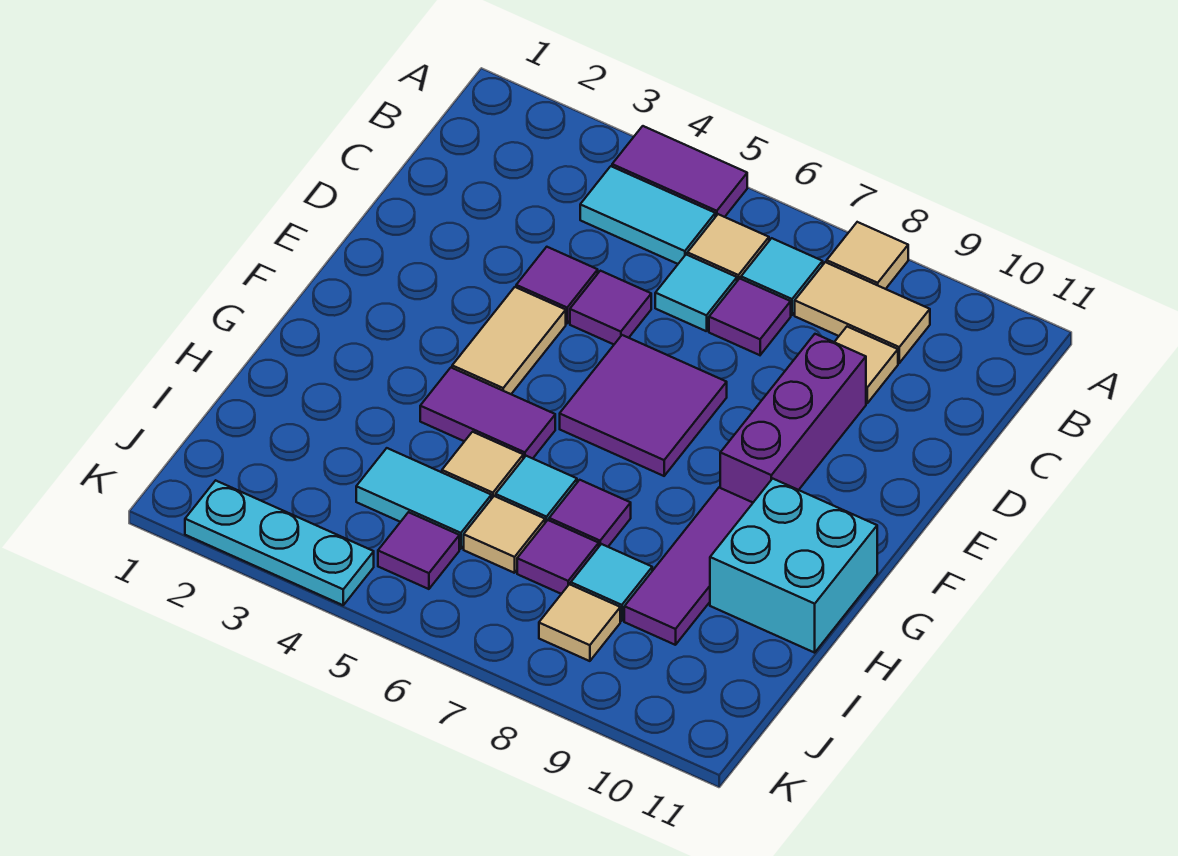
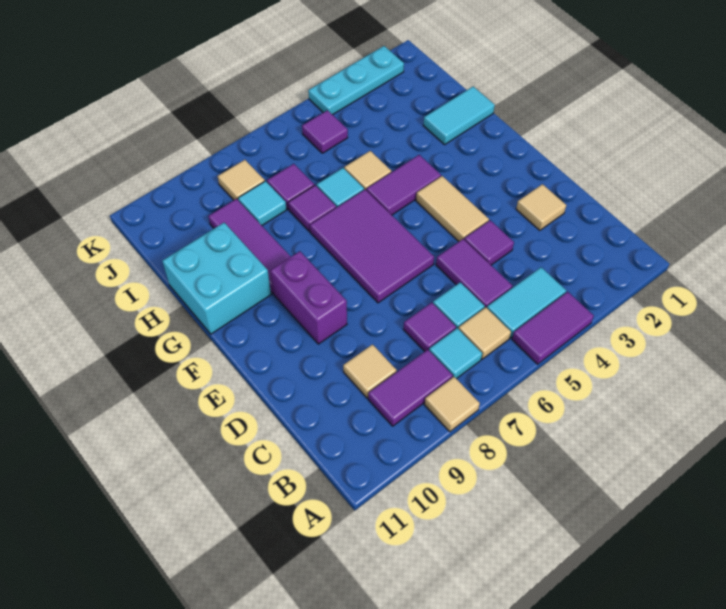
tan tile B8:B9 level 1 -> purple tile B8:B9 level 1
purple tile D5 level 1 -> purple tile C5:D5 level 1
purple brick D9:F9 level 1 -> purple brick E9:F9 level 1
purple tile E6:F7 level 1 -> purple tile E6:G7 level 1
cyan tile I4:I5 level 1 -> cyan tile H1:H2 level 1
tan tile I6 level 1 -> tan tile D2 level 1

